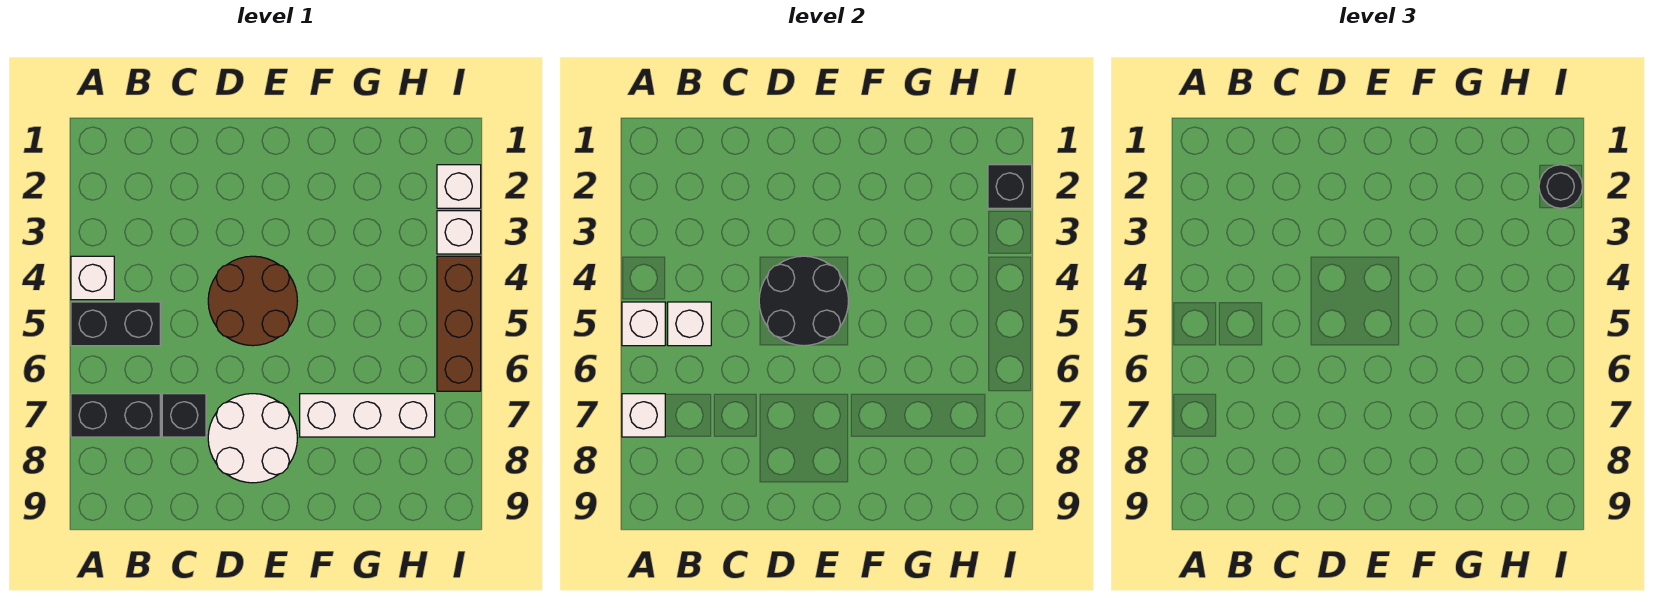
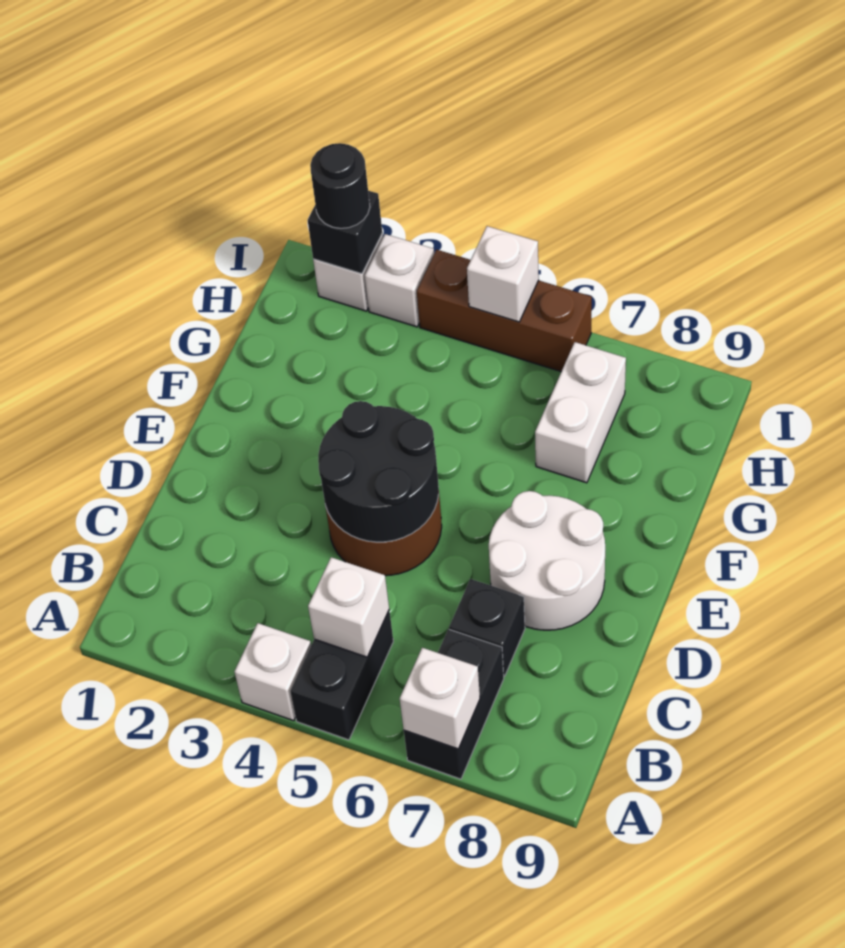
white brick A5 level 2 -> white brick I5 level 2
white brick F7:H7 level 1 -> white brick G7:H7 level 1

